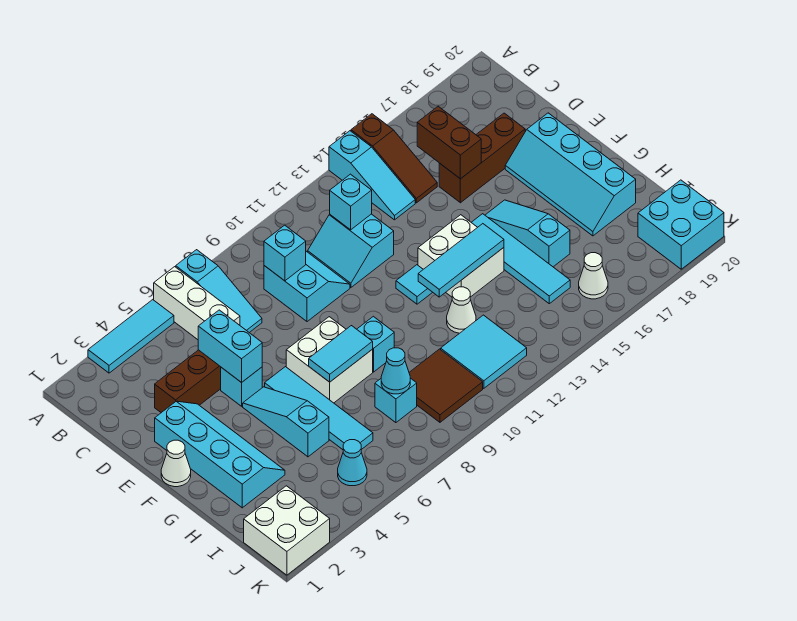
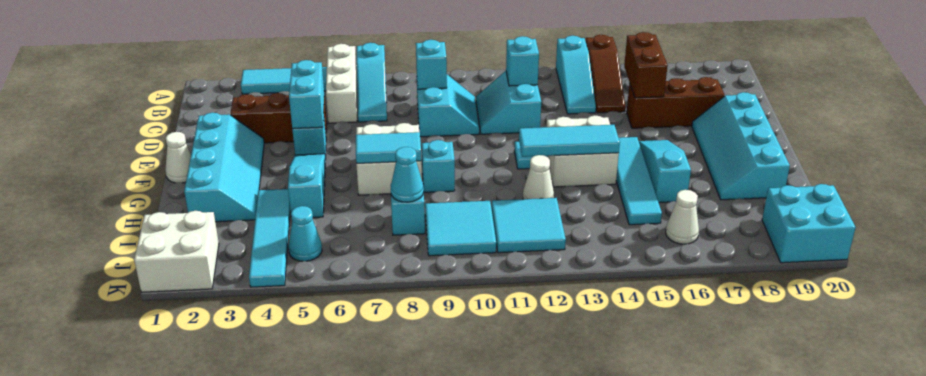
cyan tile F6:I6 level 1 -> cyan tile H4:K4 level 1
brown tile I9:J10 level 1 -> cyan tile I9:J10 level 1

